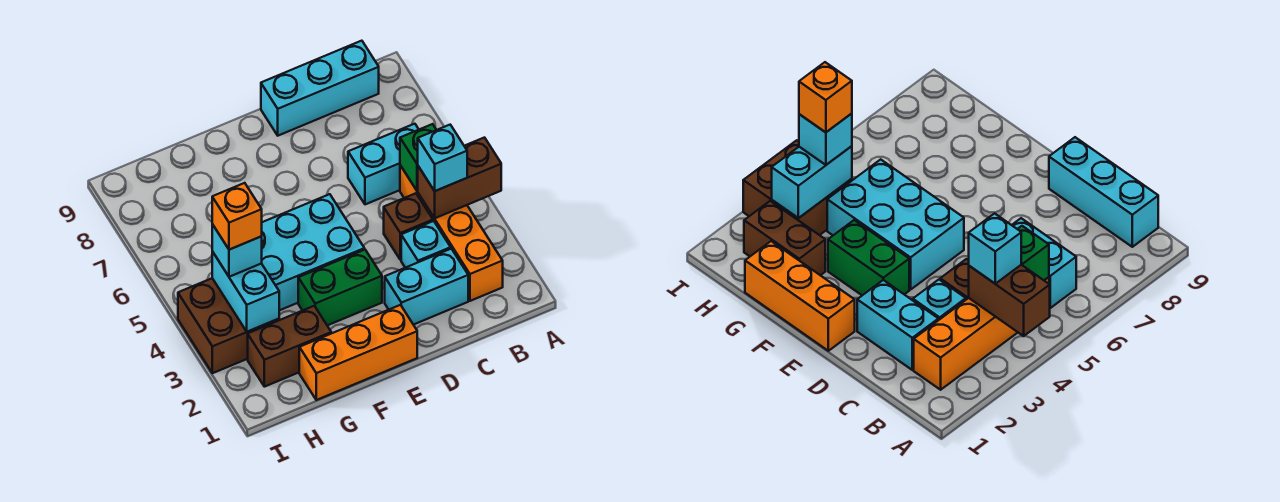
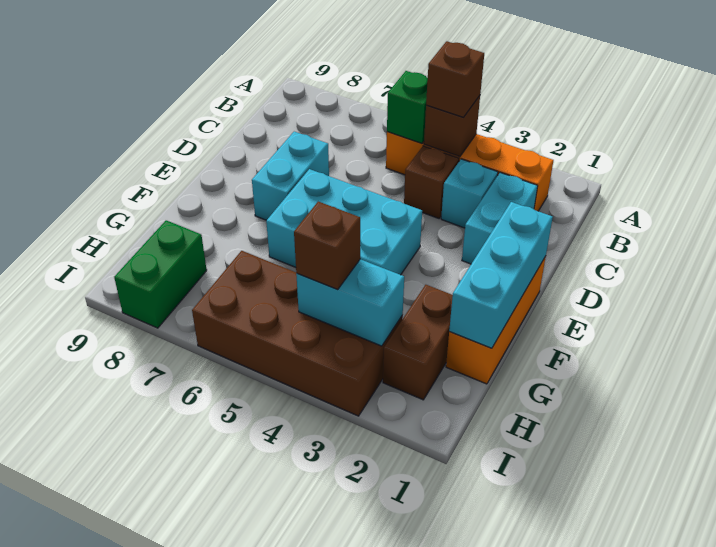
brown brick A4:B4 level 2 -> brown brick B4 level 2
cyan brick B4 level 3 -> brown brick B4 level 3
cyan brick B6:C6 level 1 -> cyan brick D7:E7 level 1
cyan brick B9:D9 level 1 -> cyan brick E1:G1 level 2
green brick E3:F3 level 1 -> green brick H8:I8 level 1
cyan brick E4:G5 level 1 -> cyan brick E4:F6 level 1
brown brick H3:I4 level 1 -> brown brick H3:I6 level 1
cyan brick H4 level 3 -> brown brick H4 level 3
orange brick H4 level 4 -> none

